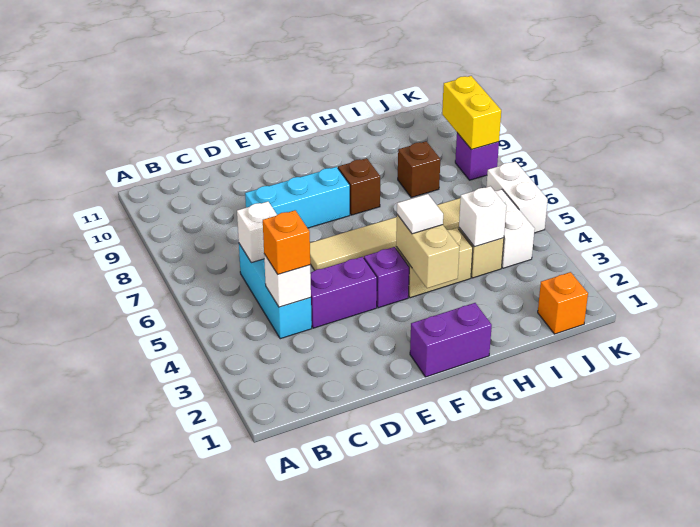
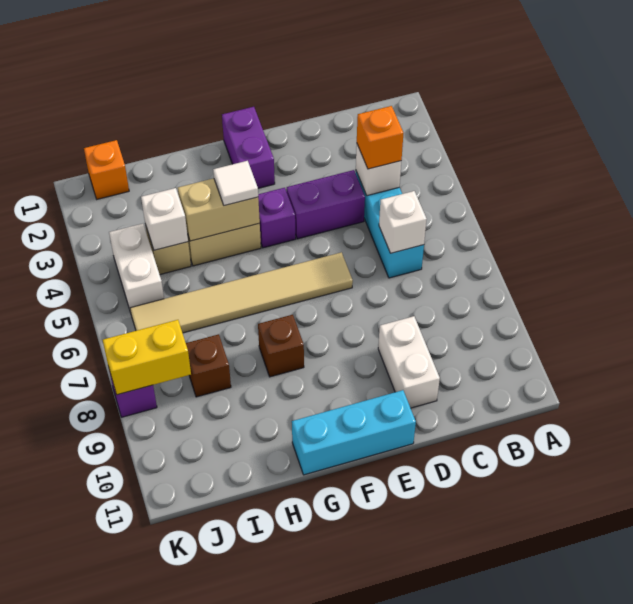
cyan brick D8:F8 level 1 -> cyan brick E11:G11 level 1
purple brick F1:G1 level 1 -> purple brick F1:F2 level 1
tan brick G3:G4 level 2 -> tan brick G4:H4 level 2
white brick K5:K6 level 1 -> white brick D9:D10 level 1
yellow brick K8:K9 level 2 -> yellow brick J8:K8 level 2

